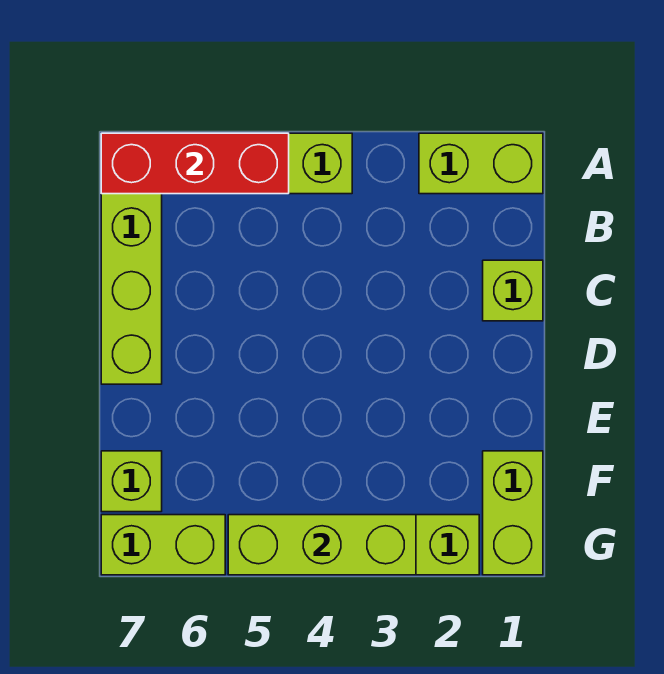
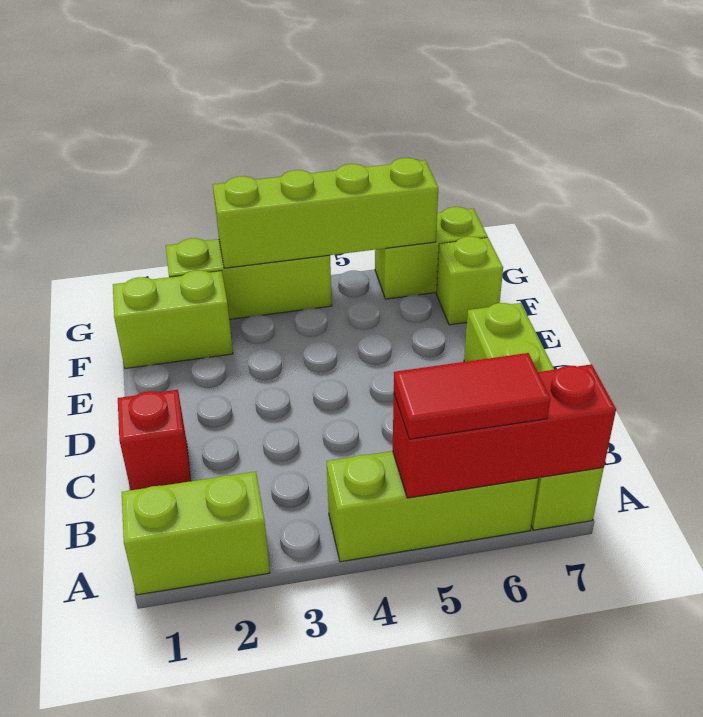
none -> red tile A5:A6 level 3
lime brick C1 level 1 -> red brick C1 level 1
lime brick F1:G1 level 1 -> lime brick F1:F2 level 1
lime brick G3:G5 level 2 -> lime brick G3:G6 level 2

